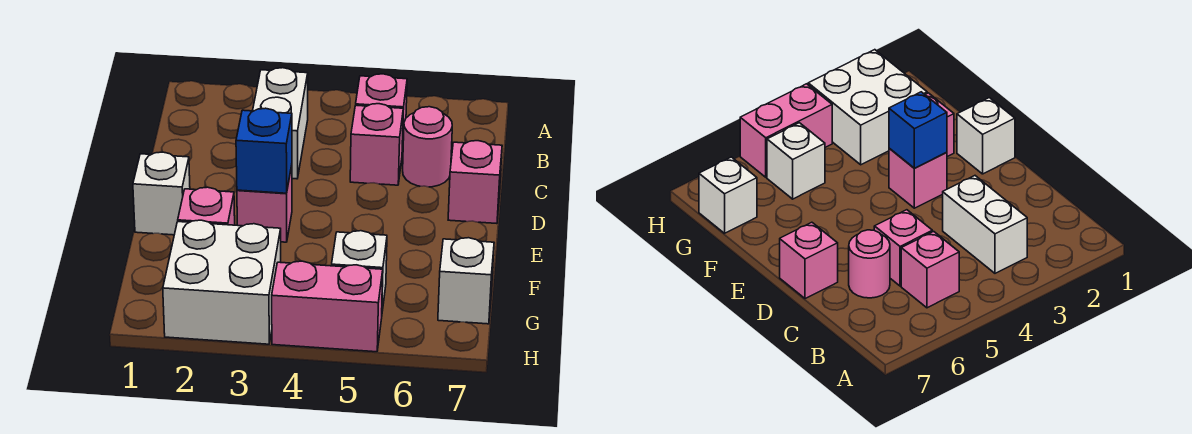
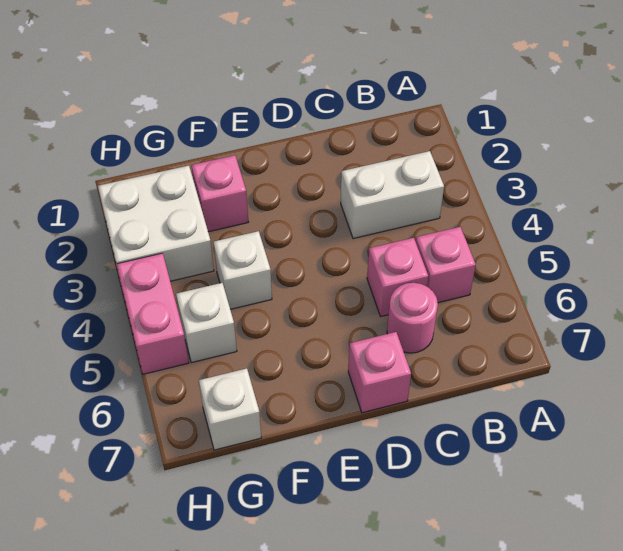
white brick E1 level 1 -> white brick F4 level 1
pink brick E3 level 1 -> none
blue brick E3 level 2 -> none

